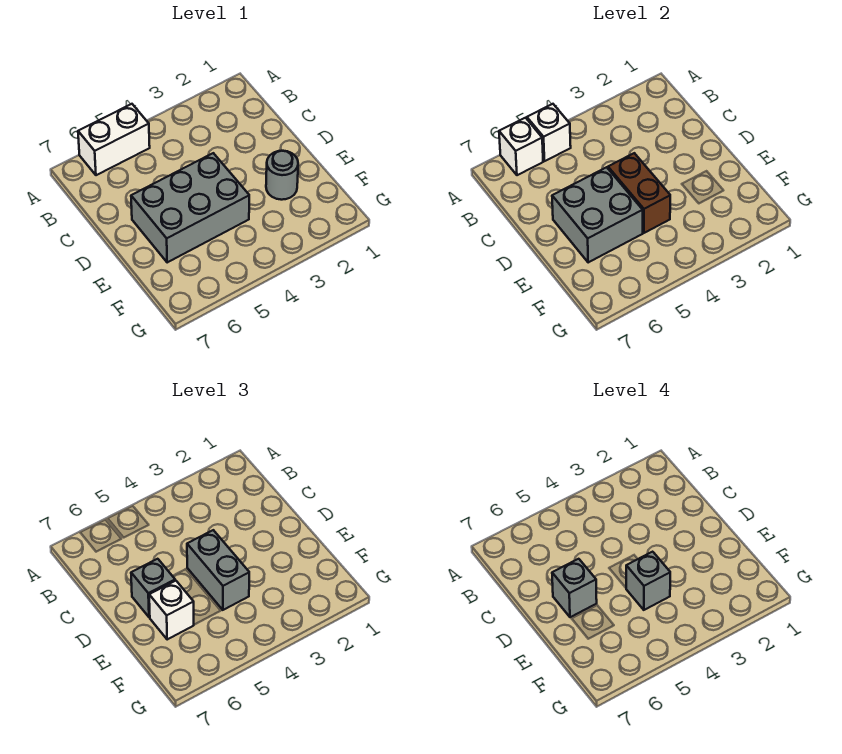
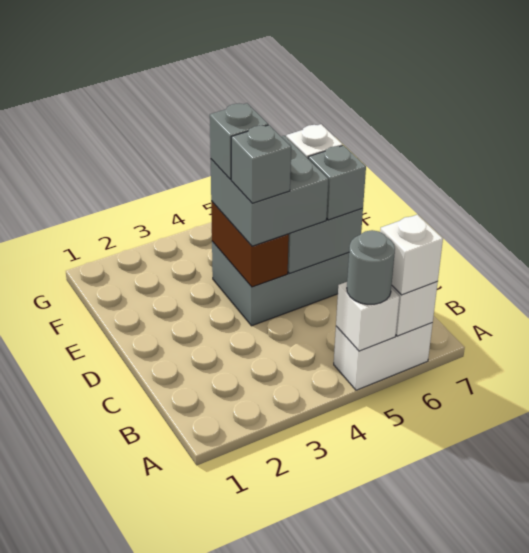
none -> white brick A6 level 3
grey brick D4:E4 level 3 -> grey brick D4:E5 level 3
grey brick D6 level 4 -> grey brick D4 level 4
grey round brick E2 level 1 -> grey round brick A5 level 3

